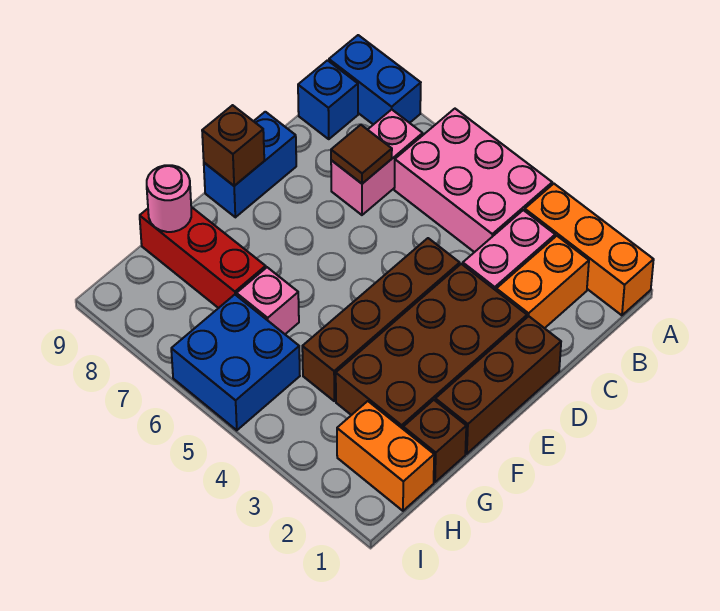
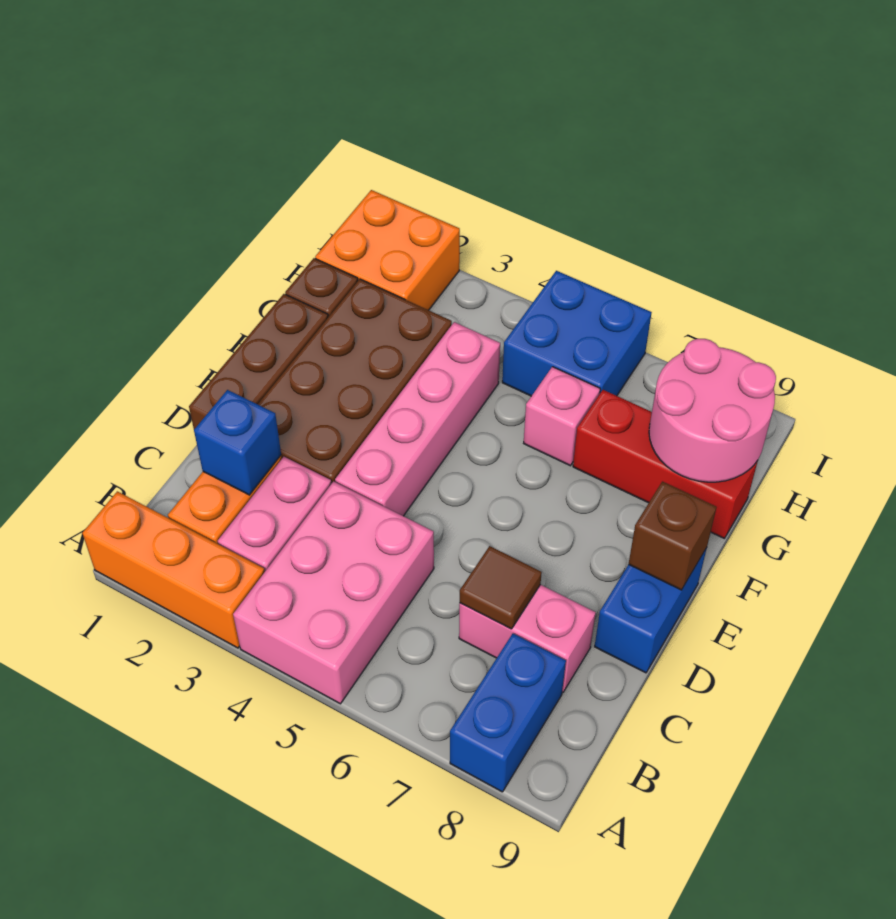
pink brick A4:B6 level 1 -> pink brick A4:C5 level 1
blue brick A8:A9 level 1 -> blue brick A8:B8 level 1
pink brick B7:C7 level 1 -> pink brick C7:C8 level 1
blue brick B9 level 1 -> blue brick C2 level 2
brown brick D4:G4 level 1 -> pink brick D4:G4 level 1
pink round brick G9 level 2 -> pink round brick G8:H9 level 2
orange brick H1:H2 level 1 -> orange brick H1:I2 level 1

